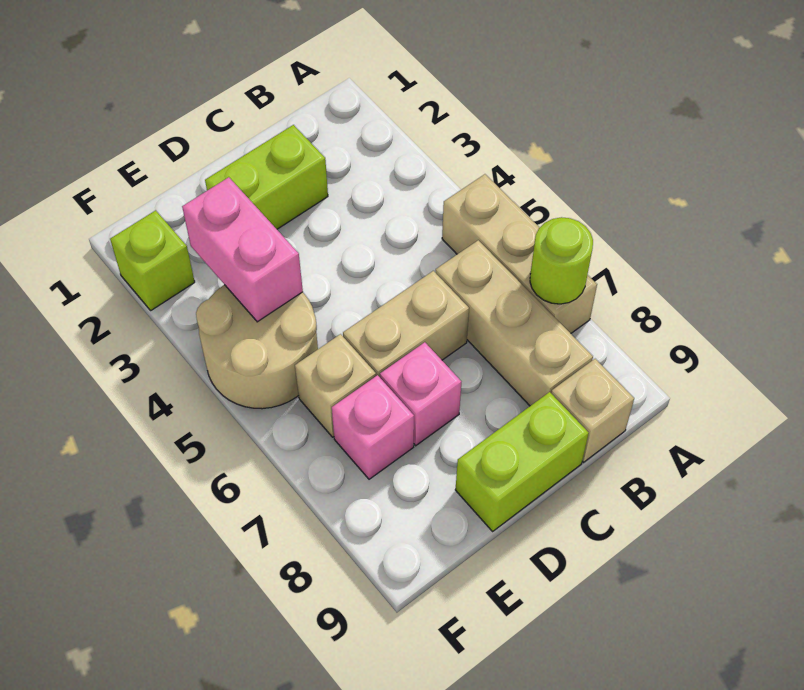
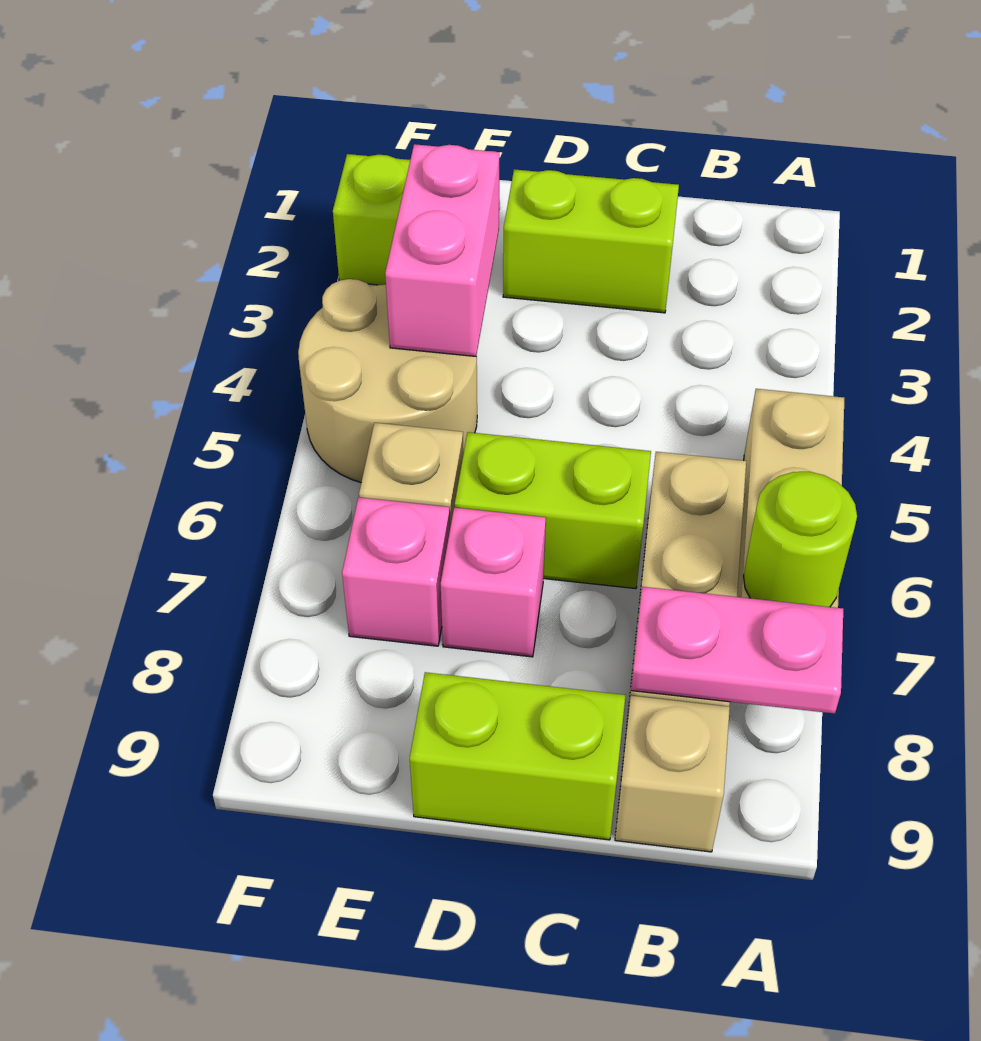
none -> pink plate A8:B8 level 2
tan brick C6:D6 level 1 -> lime brick C6:D6 level 1

